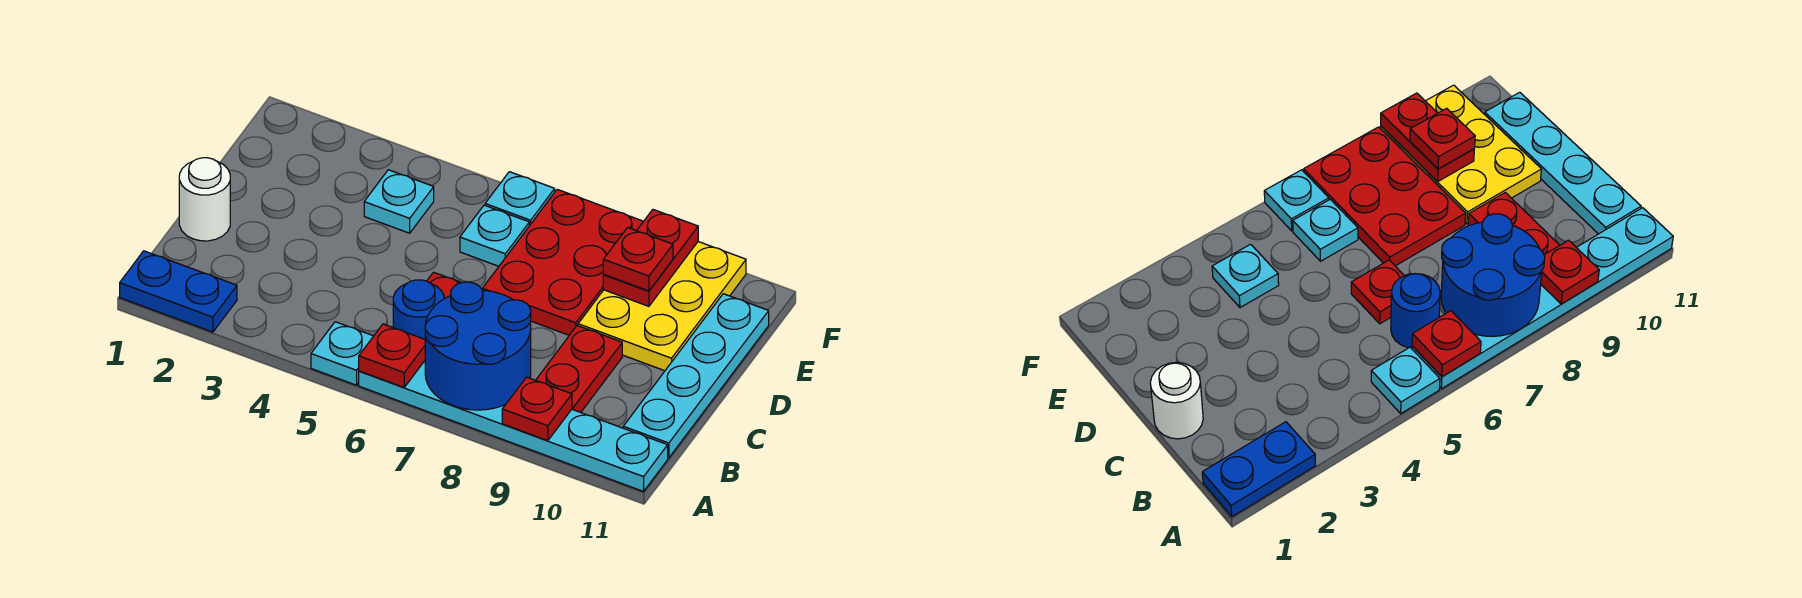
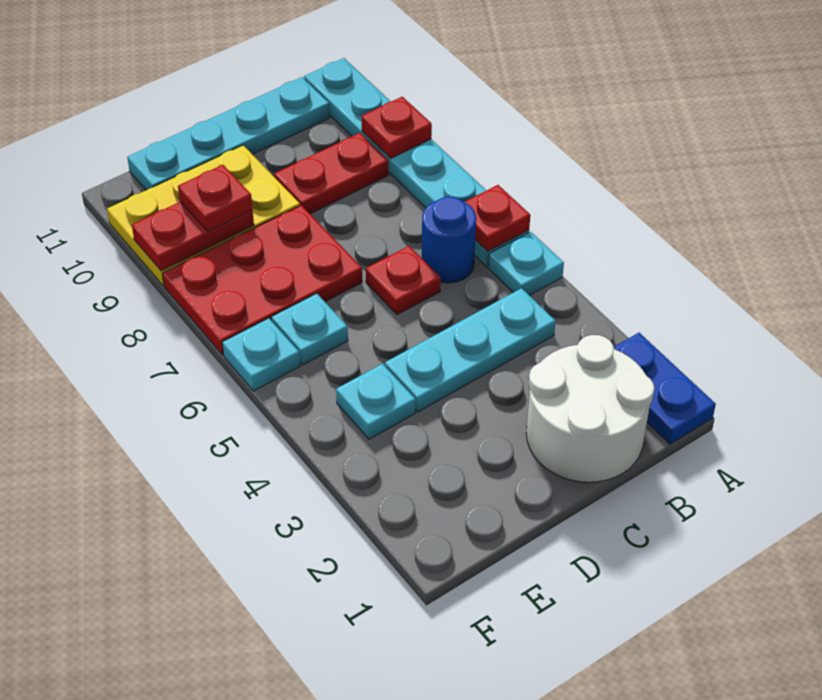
blue round brick A7:B8 level 2 -> none
none -> cyan plate B4:D4 level 1
white round brick C1 level 1 -> white round brick B1:C2 level 1

